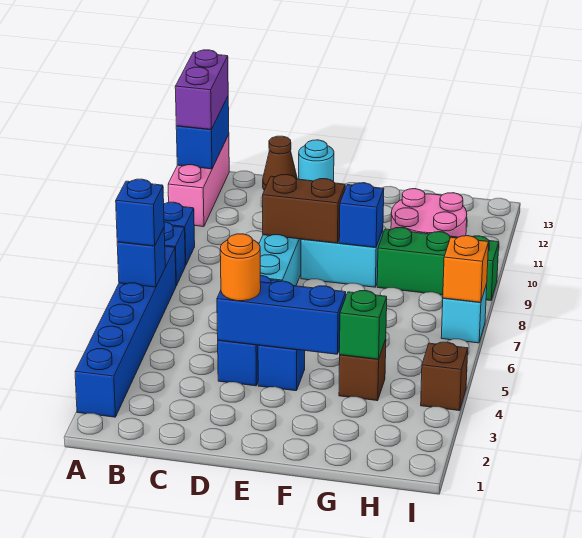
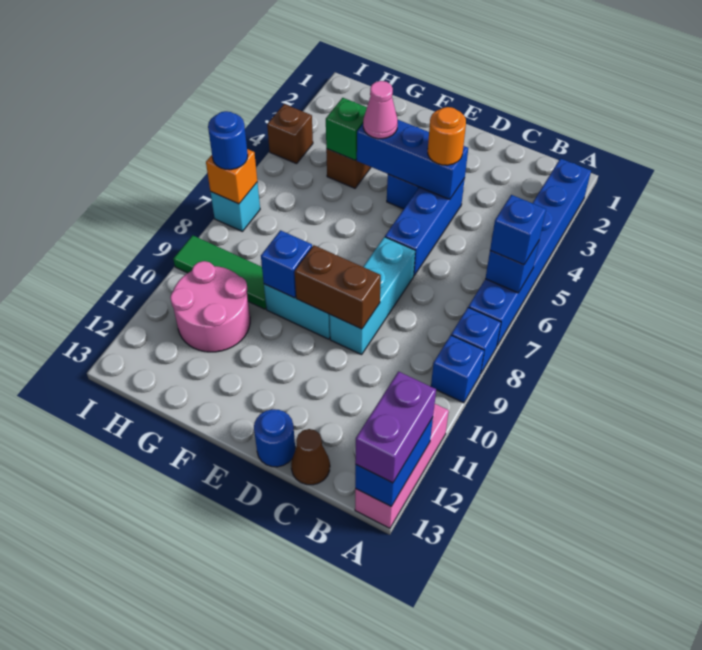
cyan round brick D13 level 1 -> blue round brick D13 level 1
none -> pink cone F4 level 3
green brick G9:I9 level 1 -> green tile G9:I9 level 1
none -> blue round brick I7 level 3

